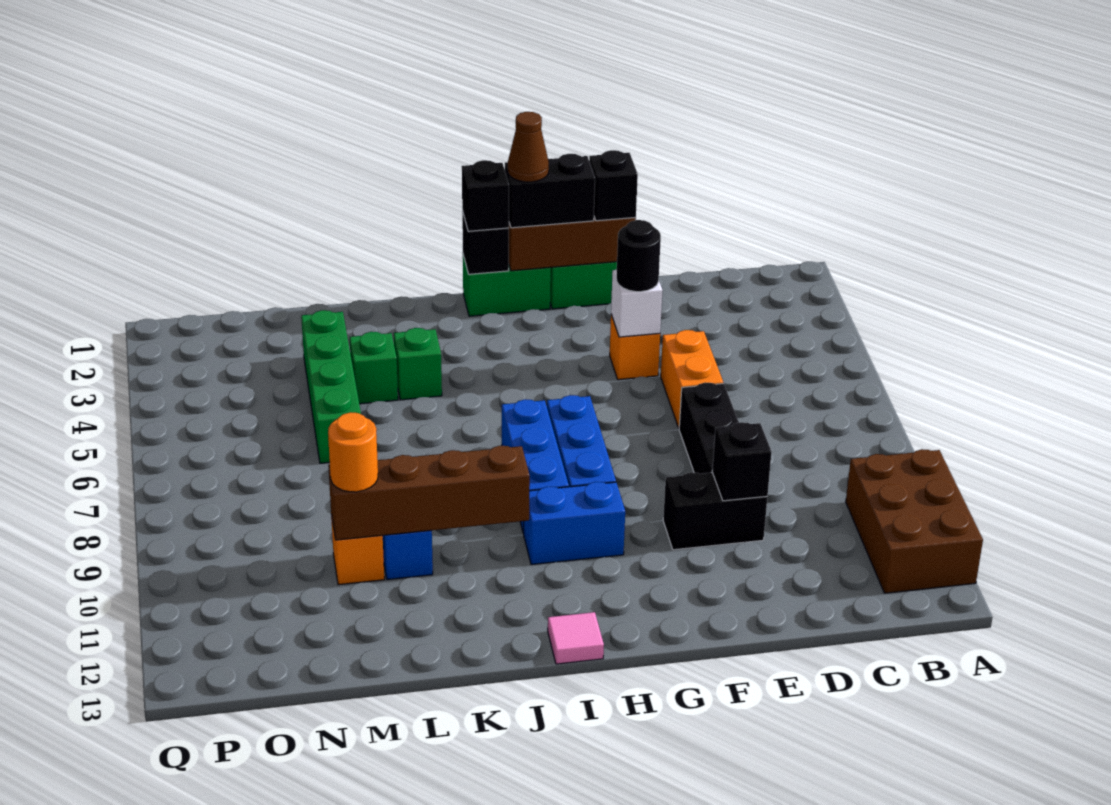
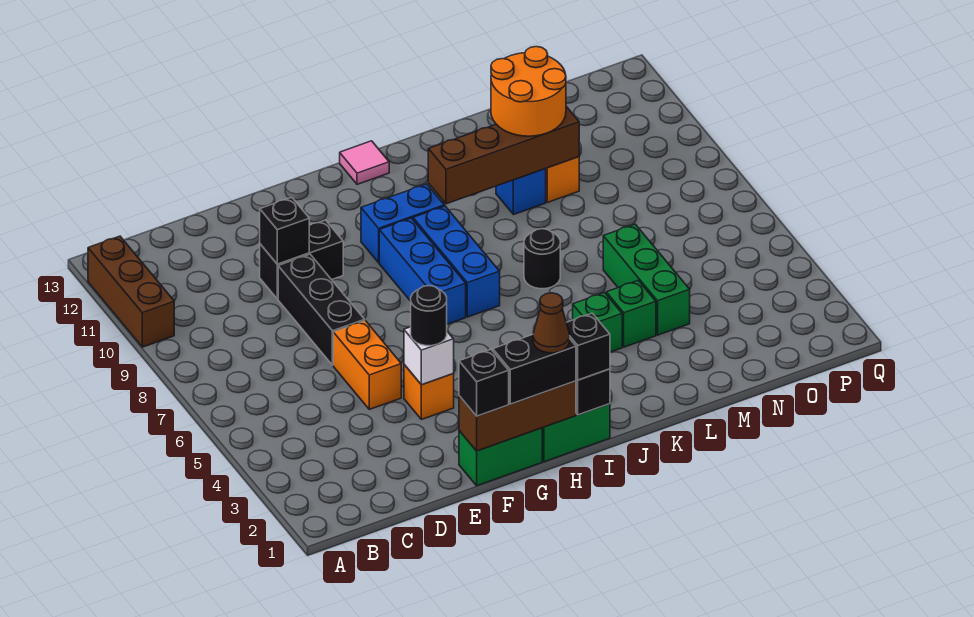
brown brick A10:B12 level 1 -> brown brick A10:A12 level 1
none -> black round brick K7 level 1
green brick M3:M6 level 1 -> green brick M4:M6 level 1
orange round brick M10 level 3 -> orange round brick L10:M11 level 3

